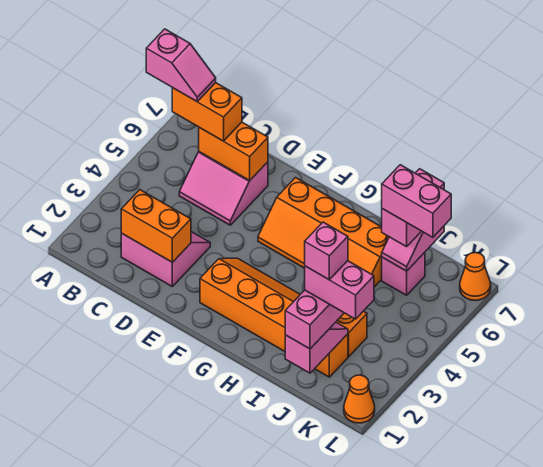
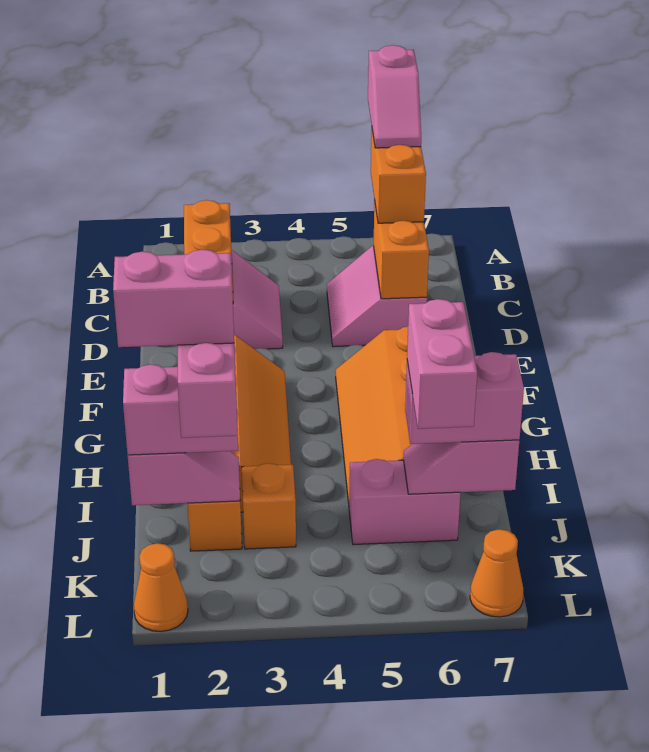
pink brick J2 level 5 -> pink brick J1:J2 level 5
pink brick J6 level 1 -> pink brick J5:J6 level 1

